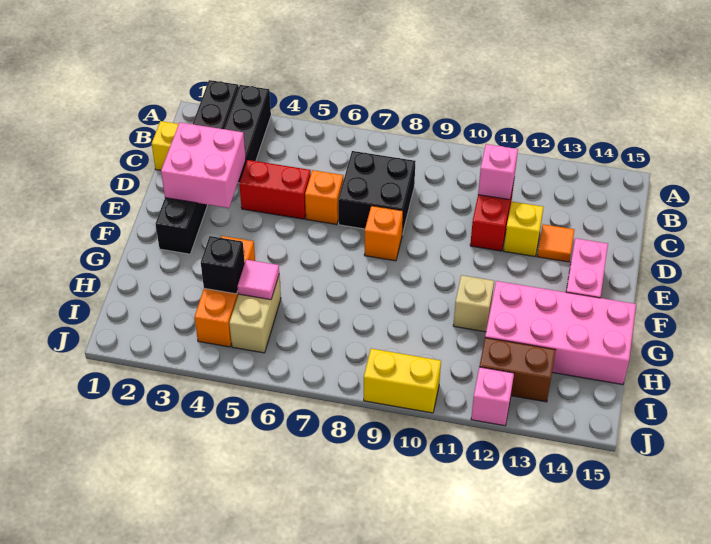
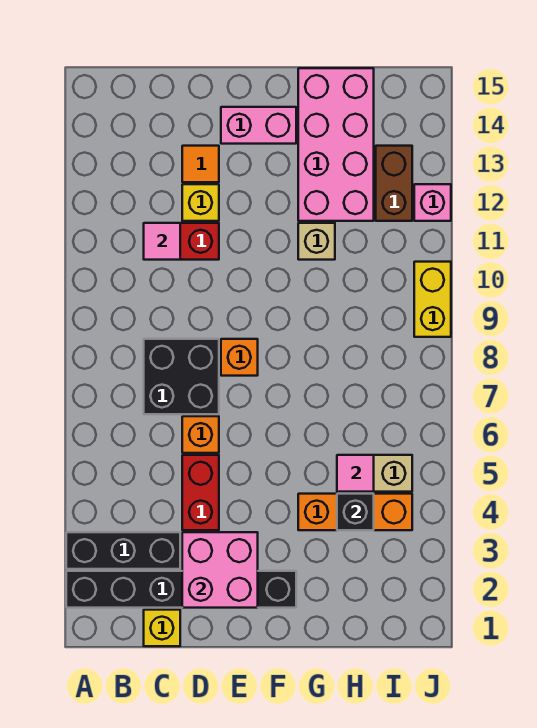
pink brick C11 level 2 -> pink tile C11 level 2

